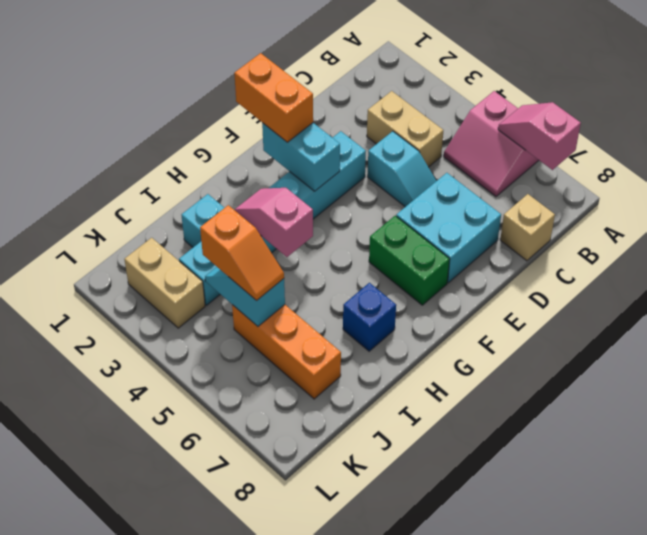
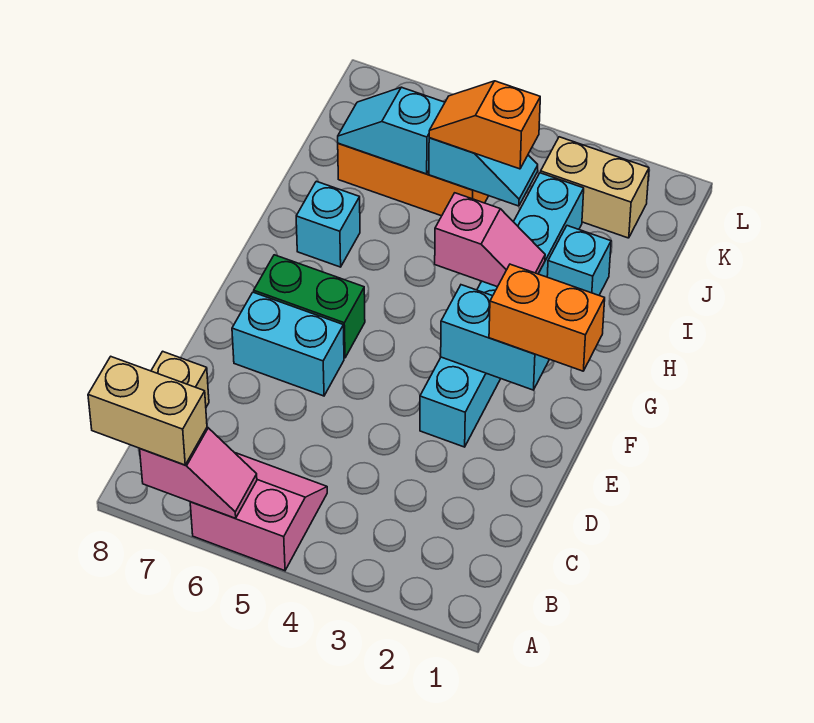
tan brick C3:C4 level 1 -> tan brick A7:A8 level 3
cyan slope D4:D5 level 1 top 4 -> cyan slope J6:J7 level 2 top 6
cyan brick D6:E7 level 1 -> cyan brick E6:E7 level 1
blue brick H7 level 1 -> cyan brick H7 level 1

